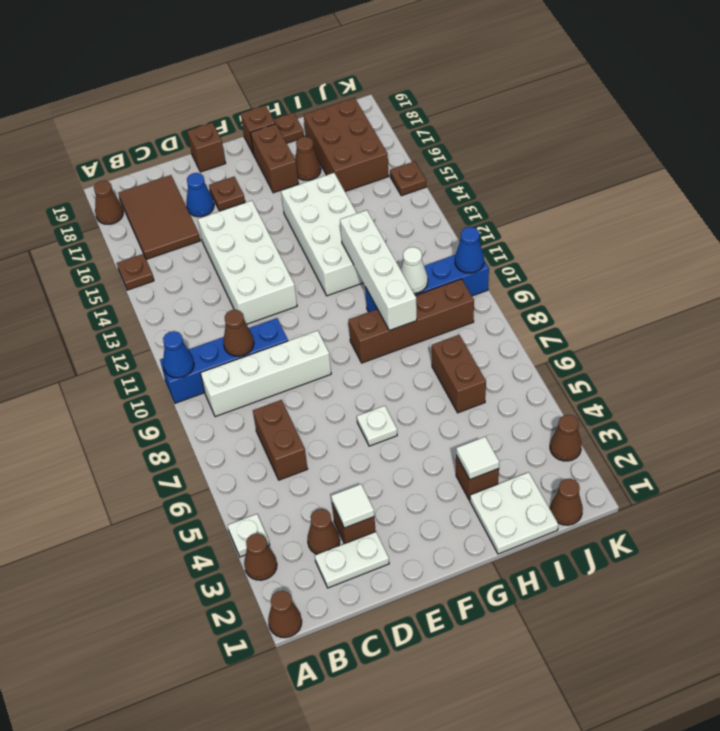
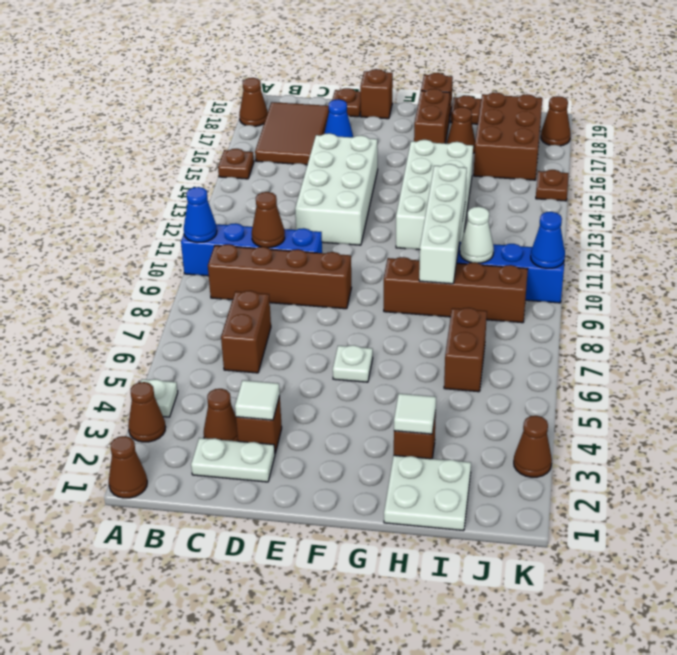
white brick B9:E9 level 1 -> brown brick B9:E9 level 1
brown plate E17 level 1 -> brown plate D19 level 1
brown cone J1 level 1 -> brown cone K18 level 1

